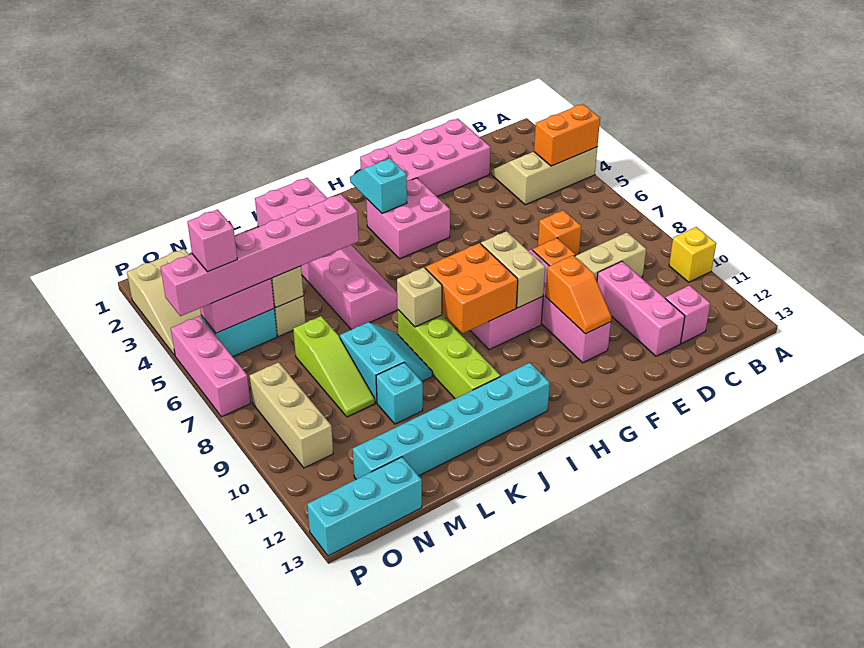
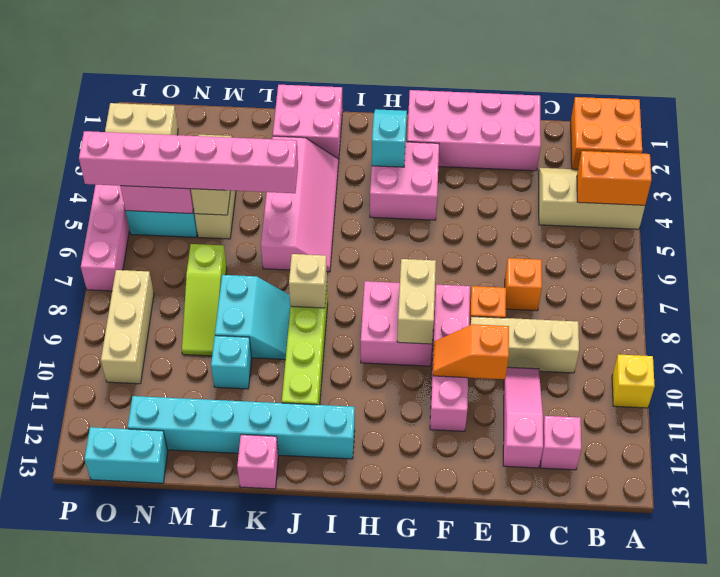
pink brick D10:D12 level 1 -> pink slope D10:D12 level 1 top 12
orange slope F10:F11 level 2 top 10 -> orange slope E10:F10 level 2 top E
orange brick H8:I9 level 2 -> orange brick A1:B2 level 1
cyan brick N13:P13 level 1 -> cyan brick N13:O13 level 1
pink brick O5 level 4 -> pink brick K13 level 1

